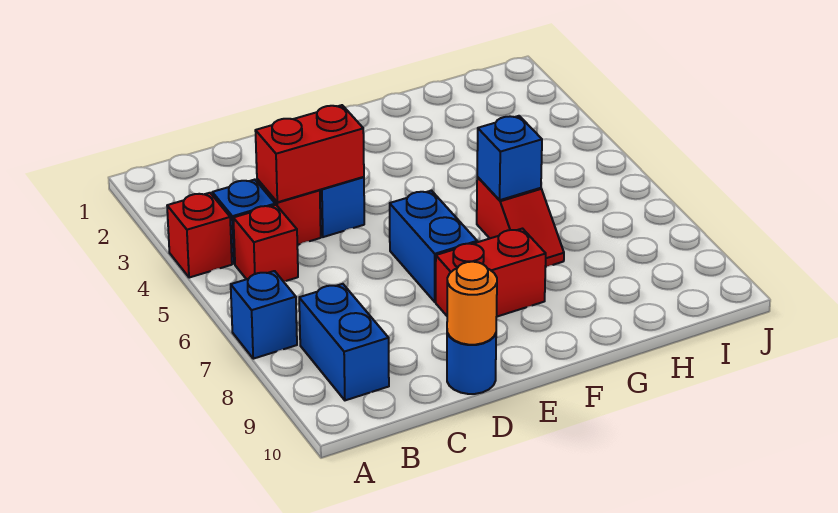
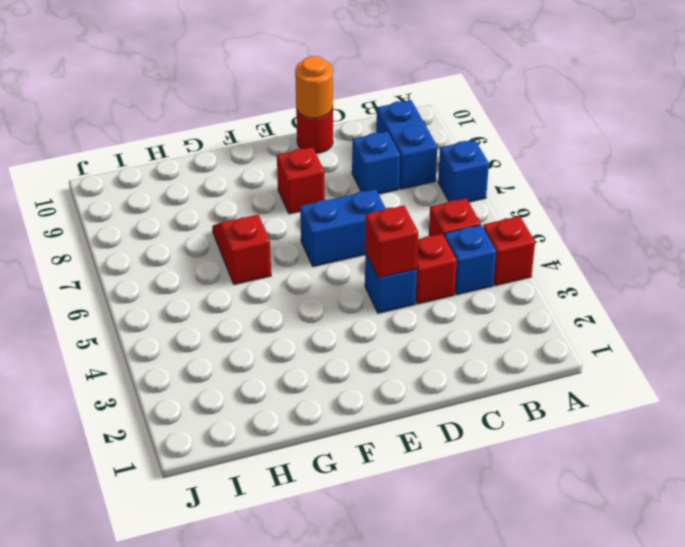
red brick C4:D4 level 2 -> red brick D4 level 2
blue round brick D10 level 1 -> red round brick D10 level 1
blue brick E6:E7 level 1 -> blue brick D6:E6 level 1
red brick E8:F8 level 1 -> red brick E8 level 1
blue brick G6 level 2 -> blue brick C8 level 1

